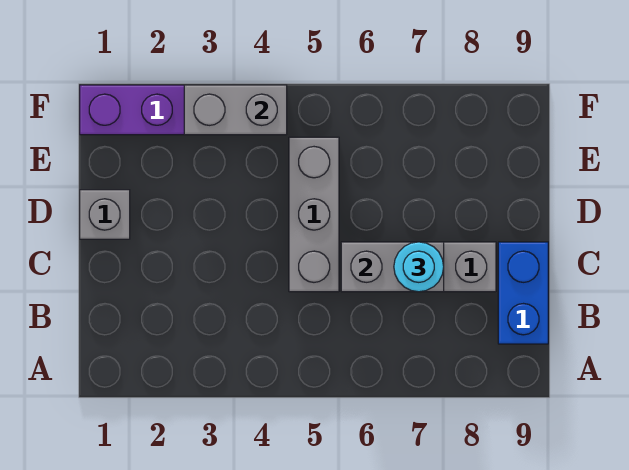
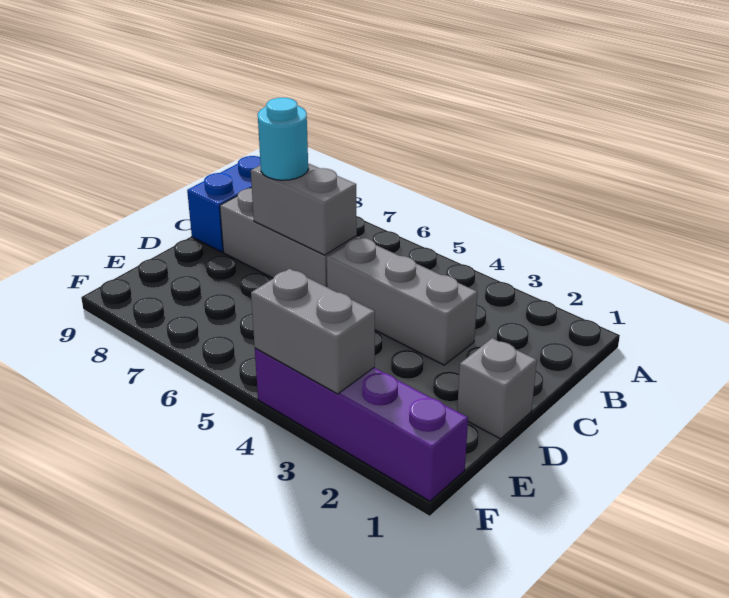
grey brick C5:E5 level 1 -> grey brick C3:C5 level 1

